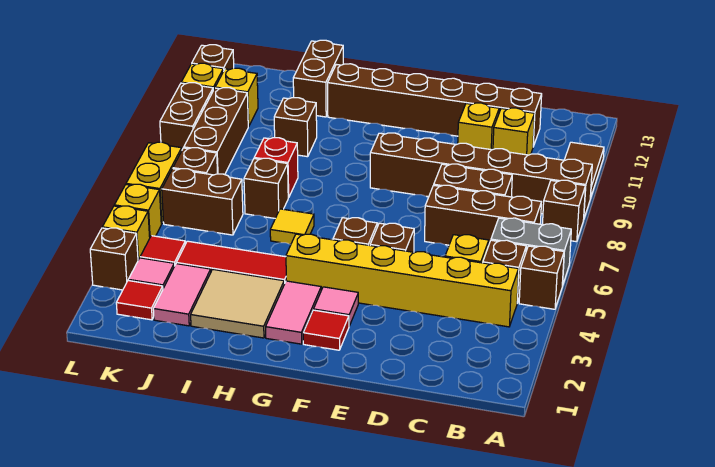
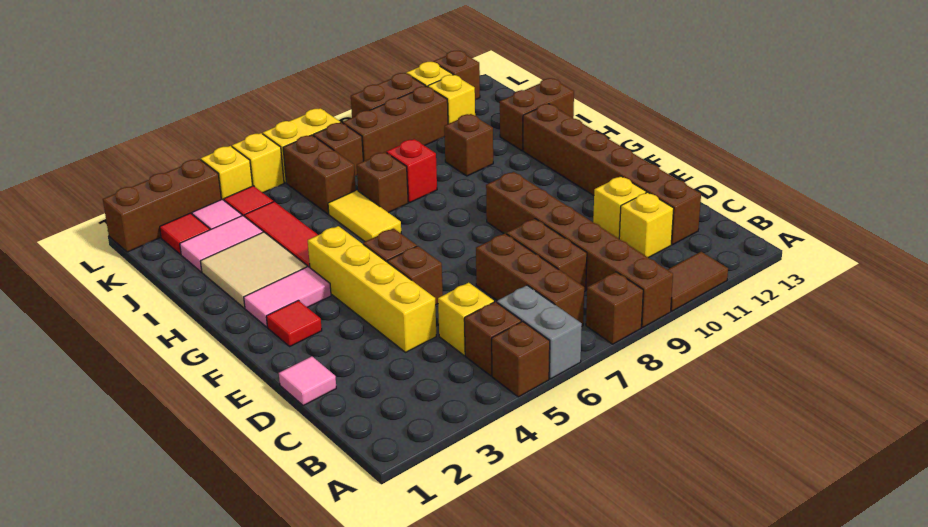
yellow brick B4:G4 level 1 -> yellow brick D4:G4 level 1
pink tile F3 level 1 -> pink tile D1 level 1
yellow tile H6 level 1 -> yellow tile H6:I6 level 1
brown brick L3 level 1 -> brown brick L1:L3 level 1

